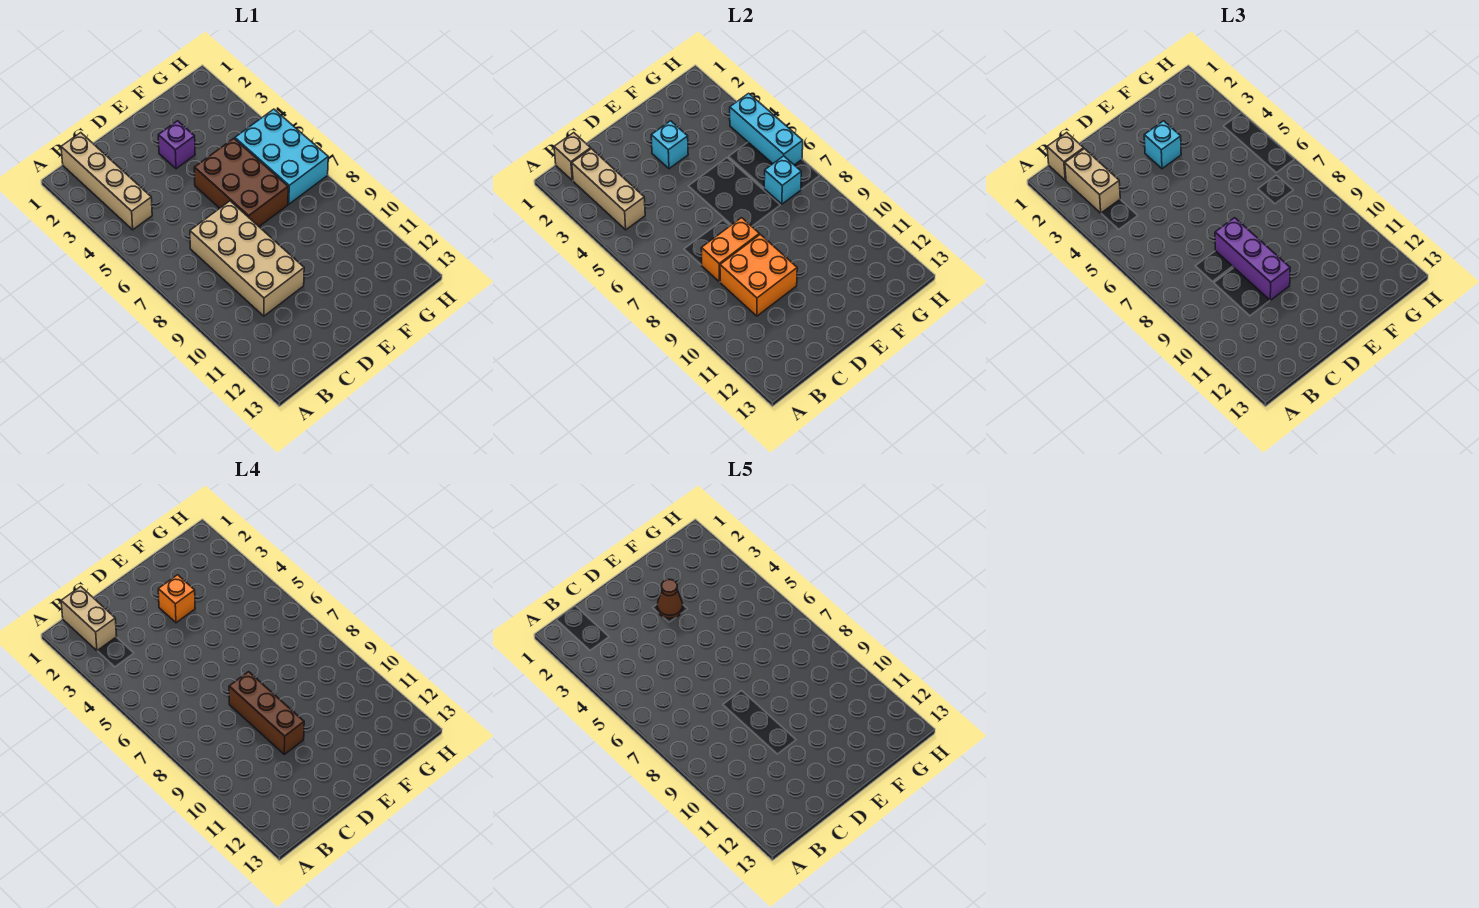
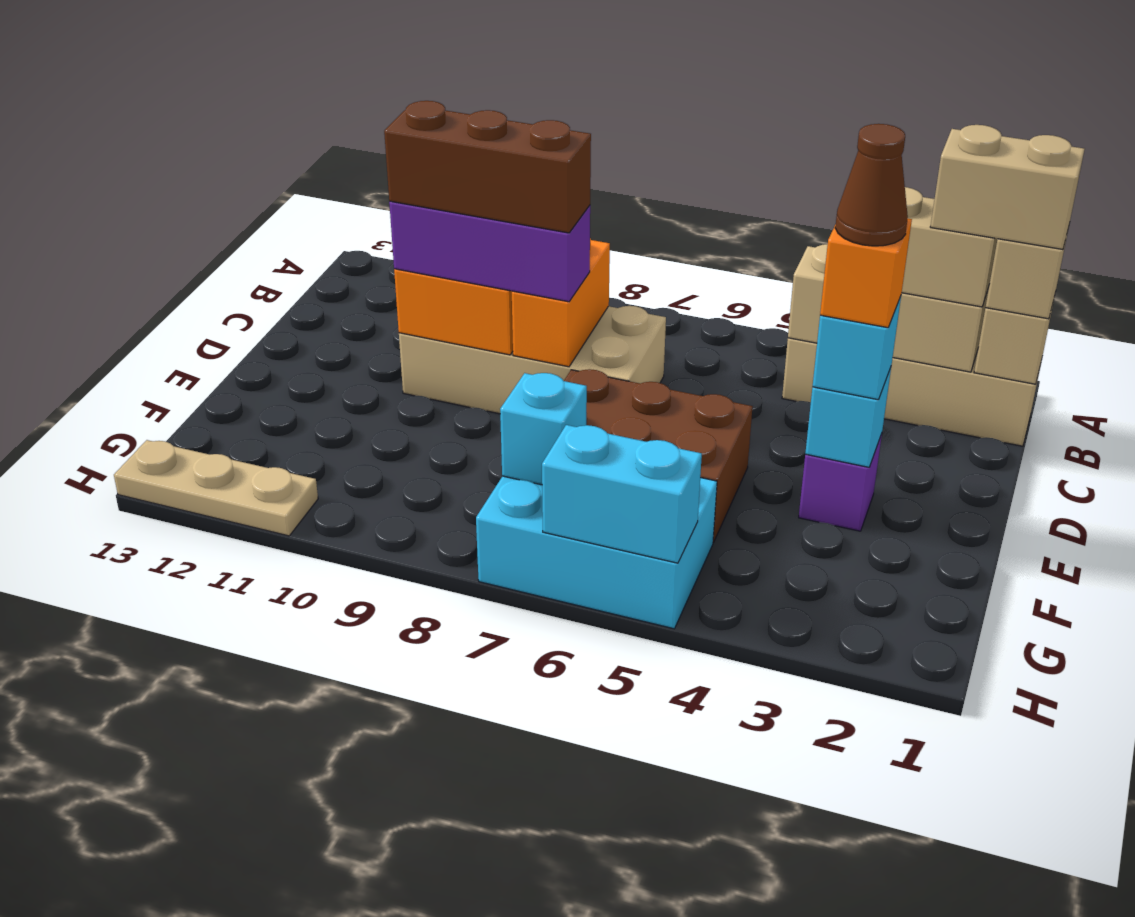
cyan brick H4:H6 level 2 -> cyan brick H5:H6 level 2
none -> tan plate H11:H13 level 1

